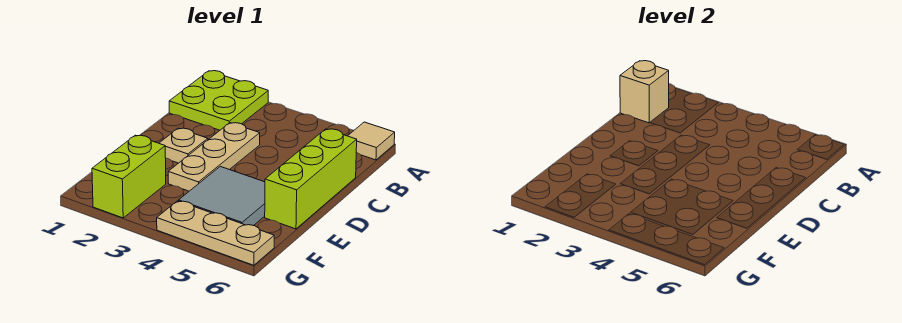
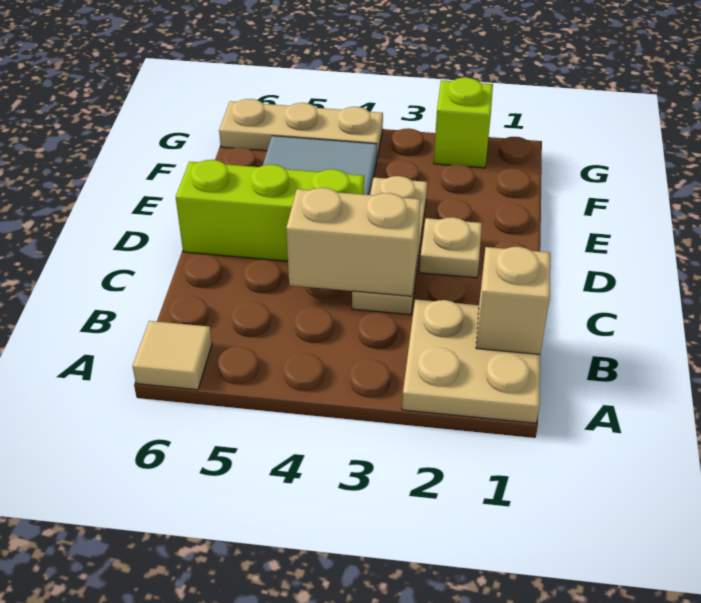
lime plate A1:B2 level 1 -> tan plate A1:B2 level 1
none -> tan brick C3:C4 level 2
lime brick C6:E6 level 1 -> lime brick D4:D6 level 1
lime brick F2:G2 level 1 -> lime brick G2 level 1

